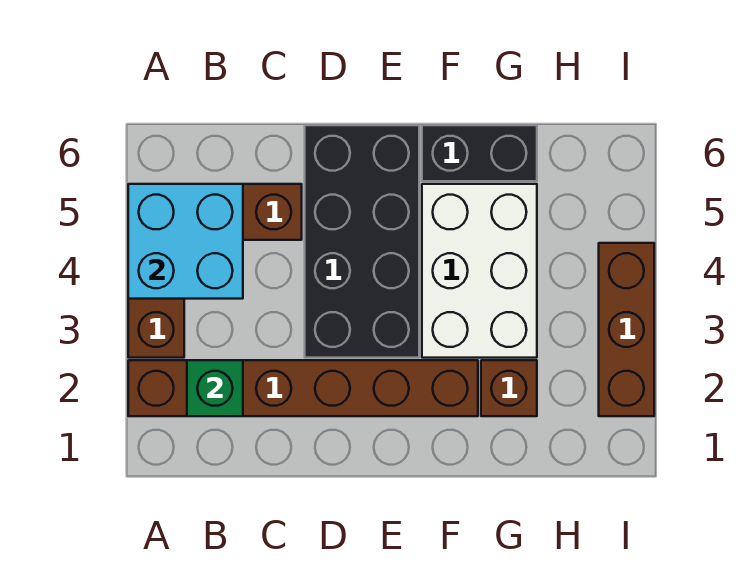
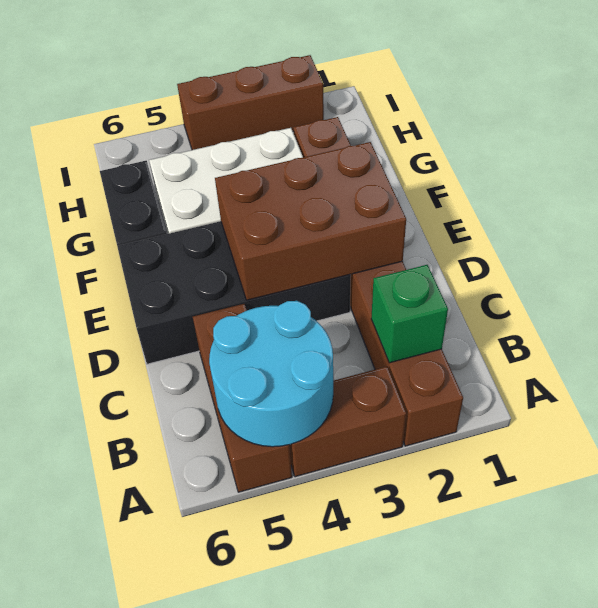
cyan brick A4:B5 level 2 -> cyan round brick A4:B5 level 2
none -> brown brick D2:E4 level 2

